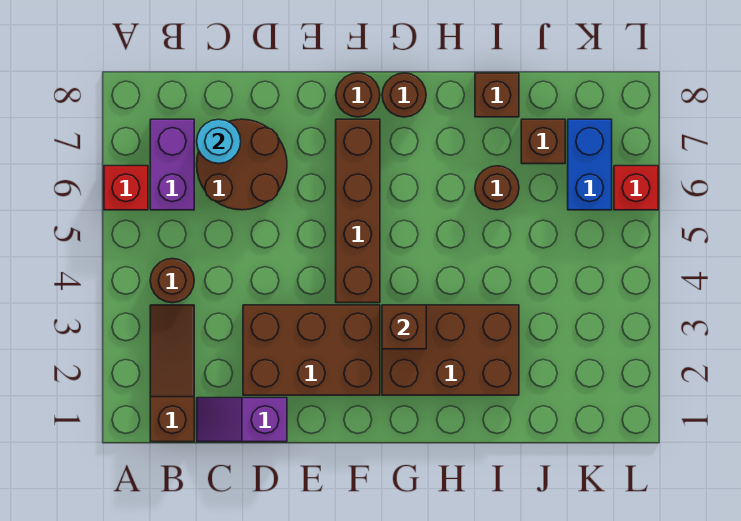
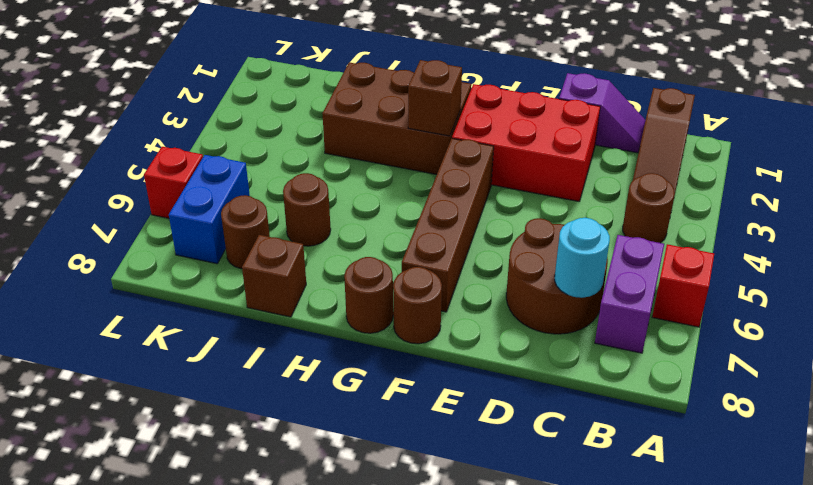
brown brick D2:F3 level 1 -> red brick D2:F3 level 1
brown brick J7 level 1 -> brown round brick J7 level 1

